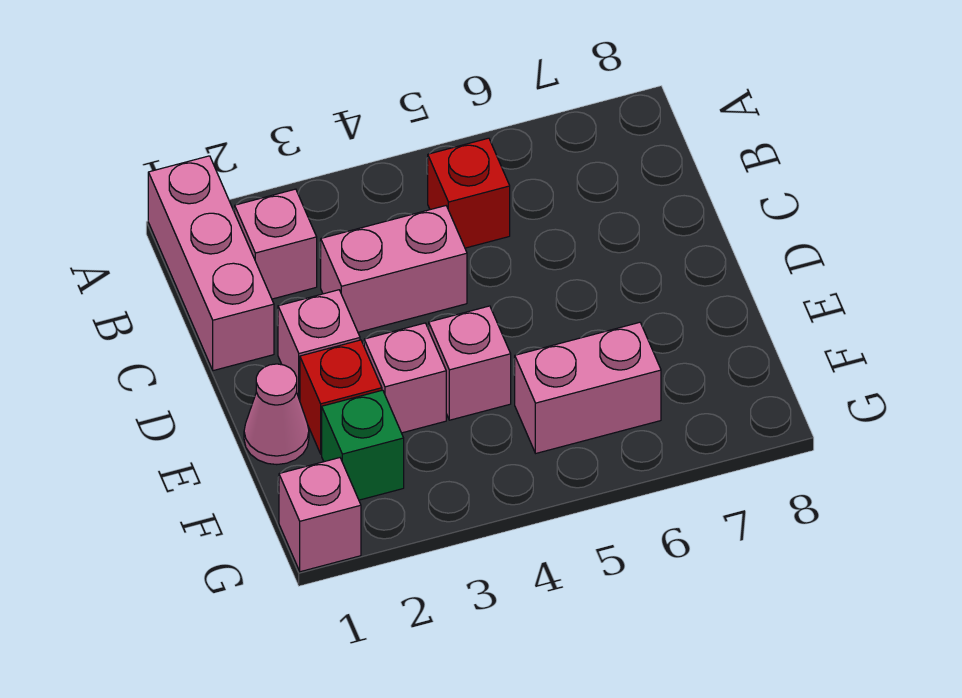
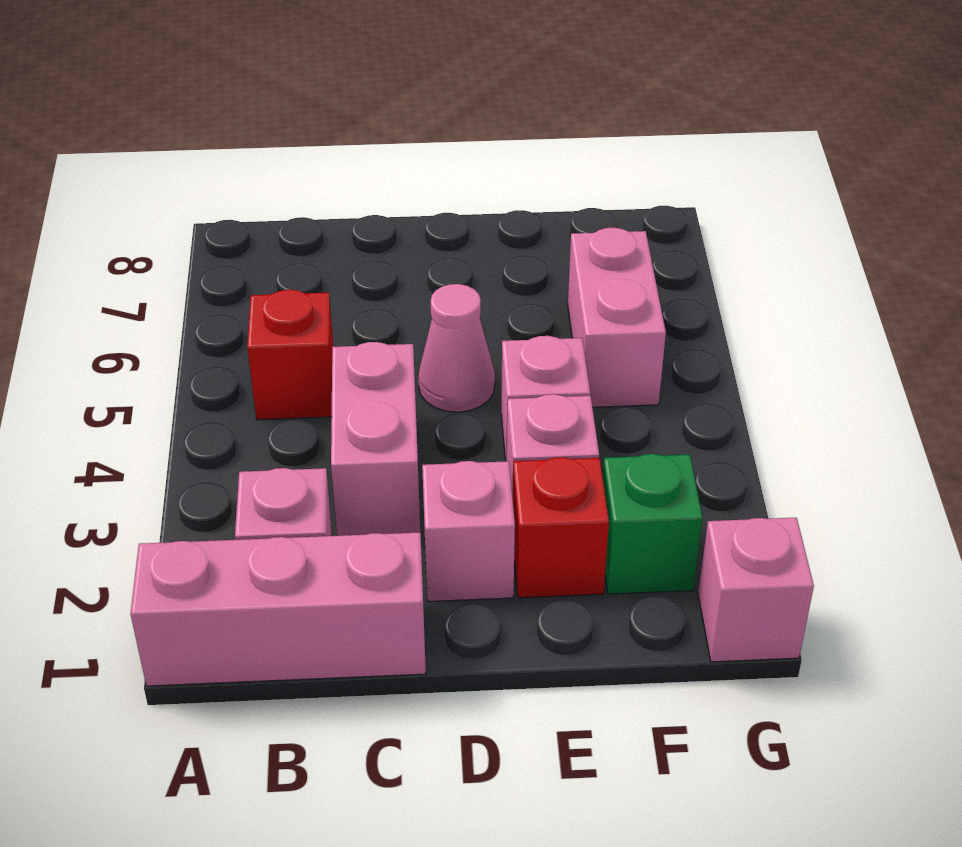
pink cone E1 level 1 -> pink cone D5 level 1

